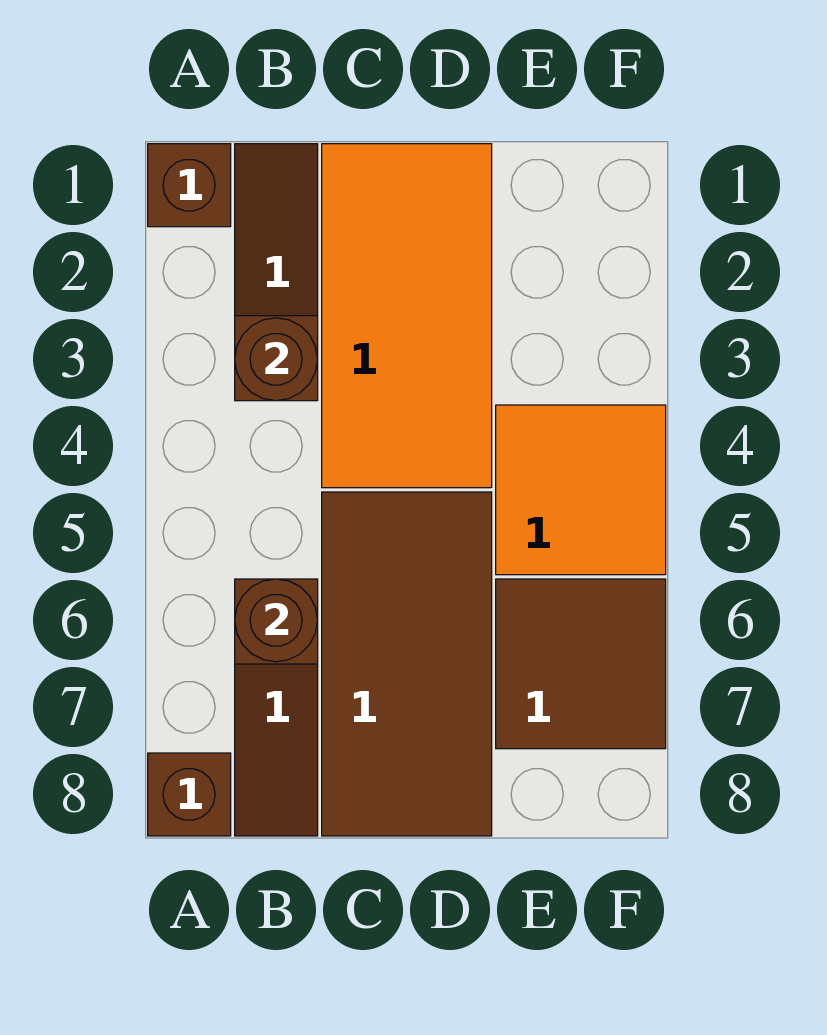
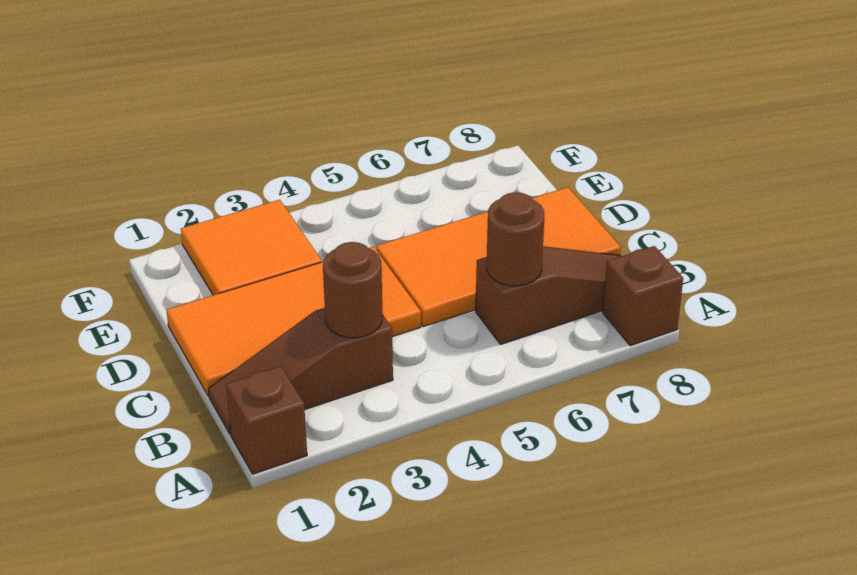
brown tile C5:D8 level 1 -> orange tile C5:D8 level 1
orange tile E4:F5 level 1 -> orange tile E2:F3 level 1
brown tile E6:F7 level 1 -> none

